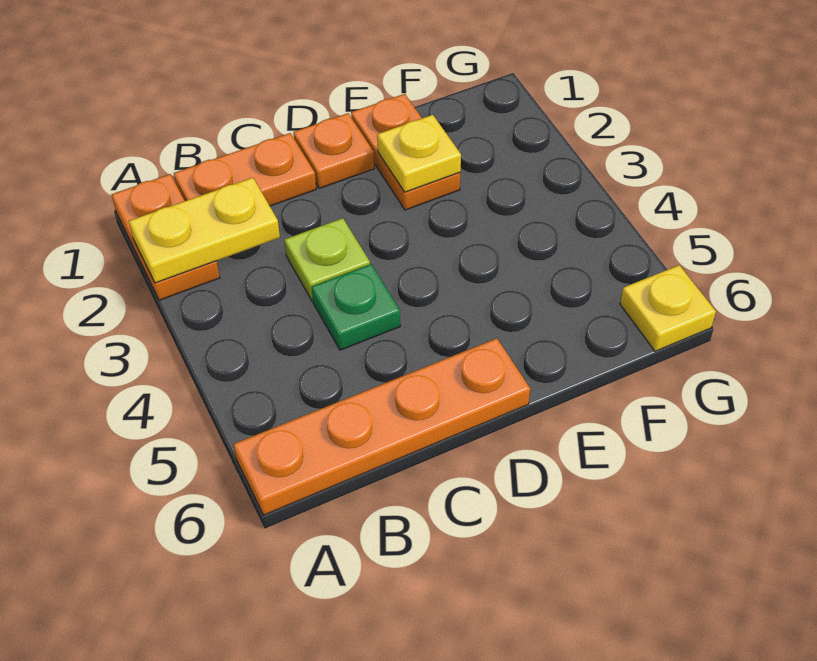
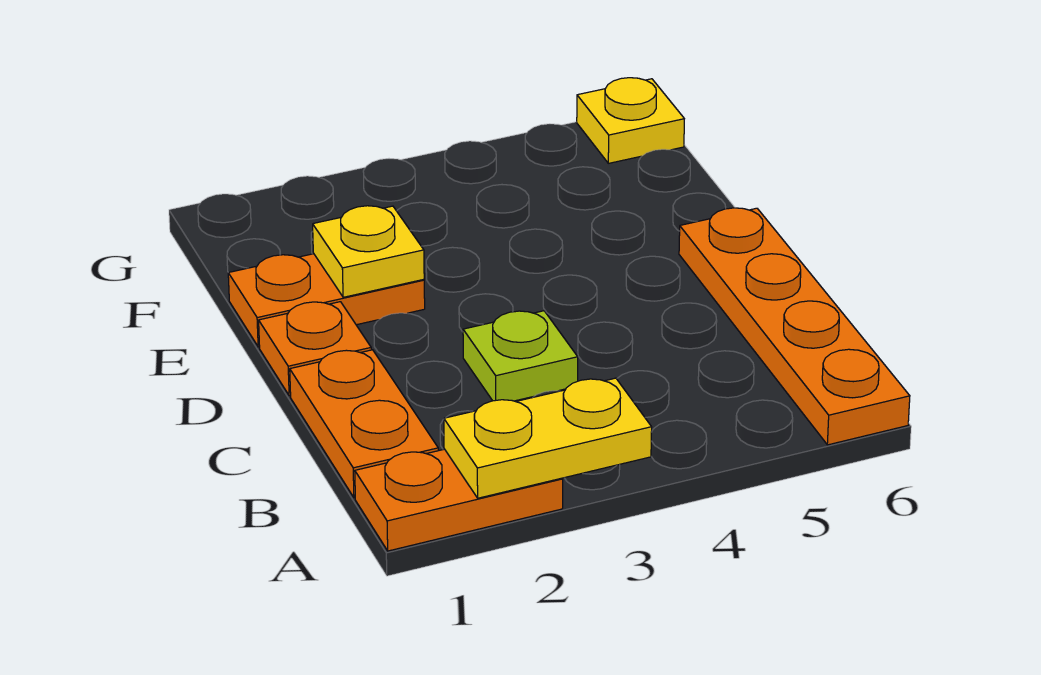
yellow plate A2:B2 level 2 -> yellow plate A2:A3 level 2
green plate C4 level 1 -> none

